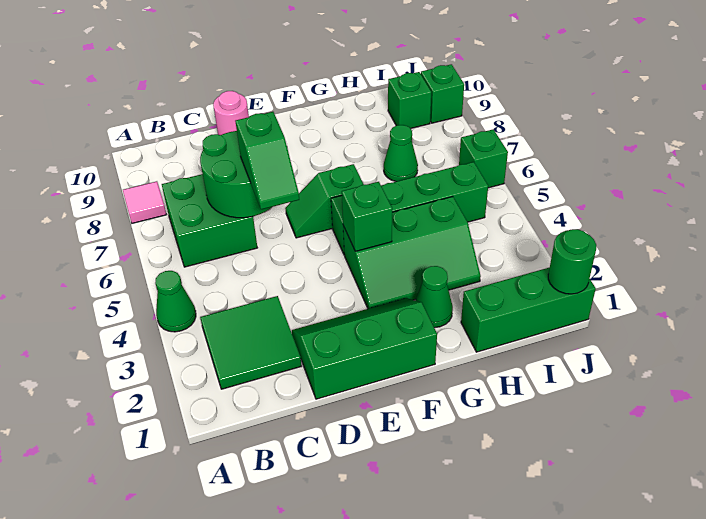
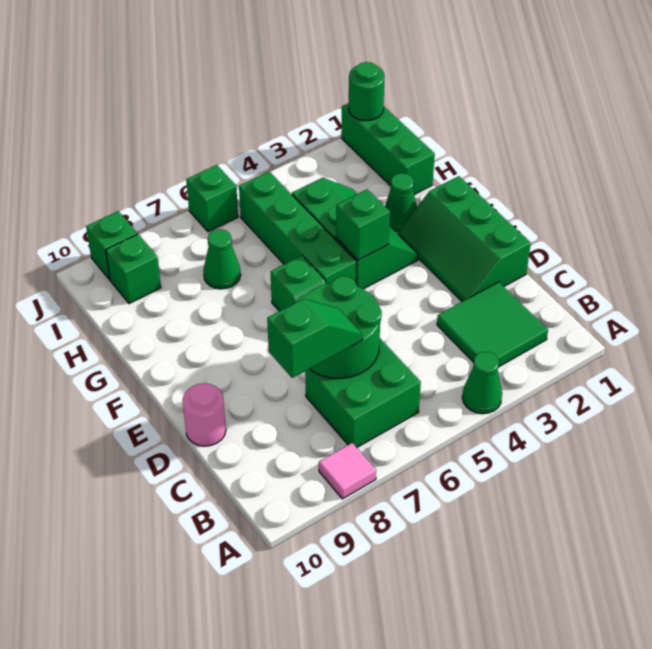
green slope D5:D6 level 3 top 6 -> green slope C7:C8 level 3 top 8

